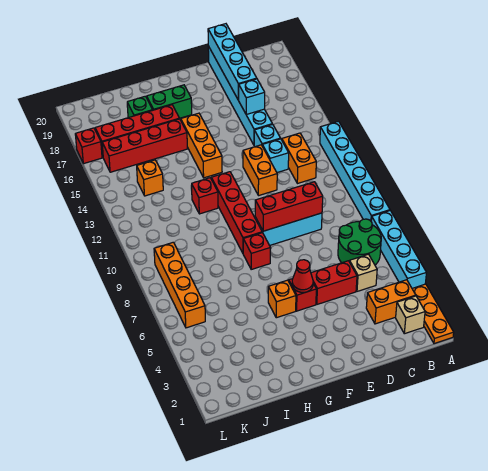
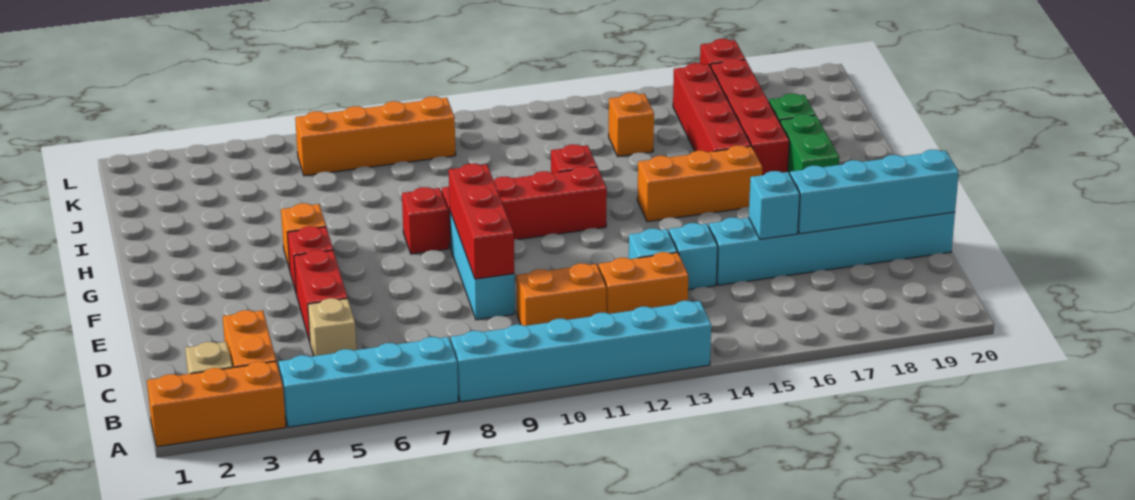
orange plate A1:A3 level 1 -> orange brick A1:A3 level 1
green round brick B6:C7 level 1 -> none
orange brick E12:E13 level 1 -> orange brick C10:C11 level 1
red cone F5 level 2 -> none

